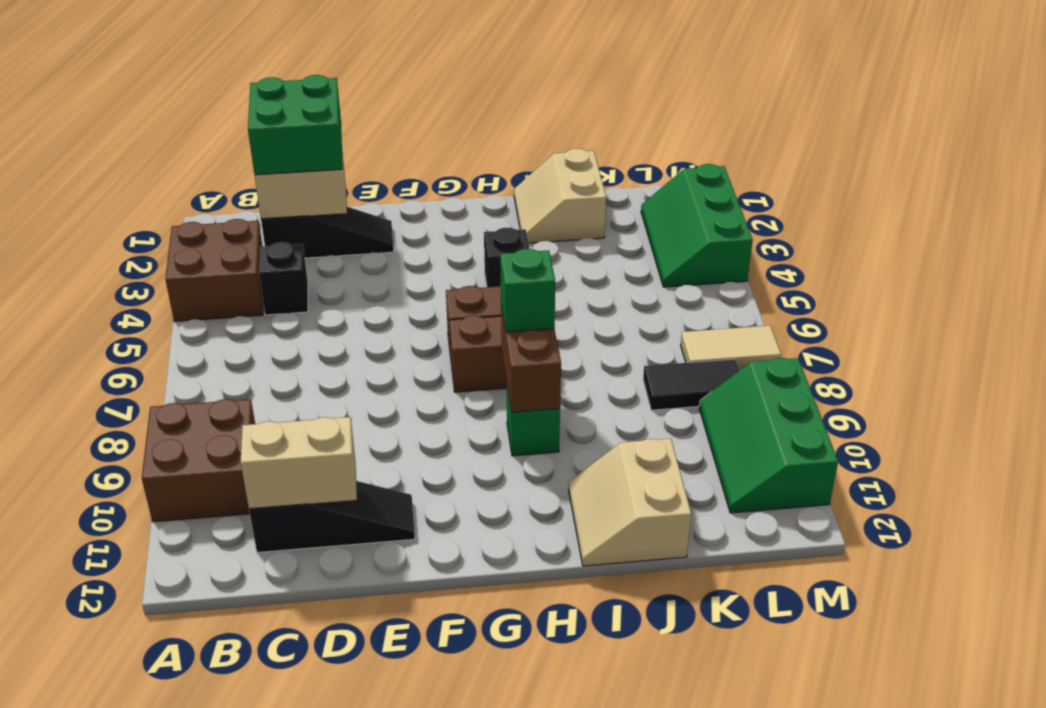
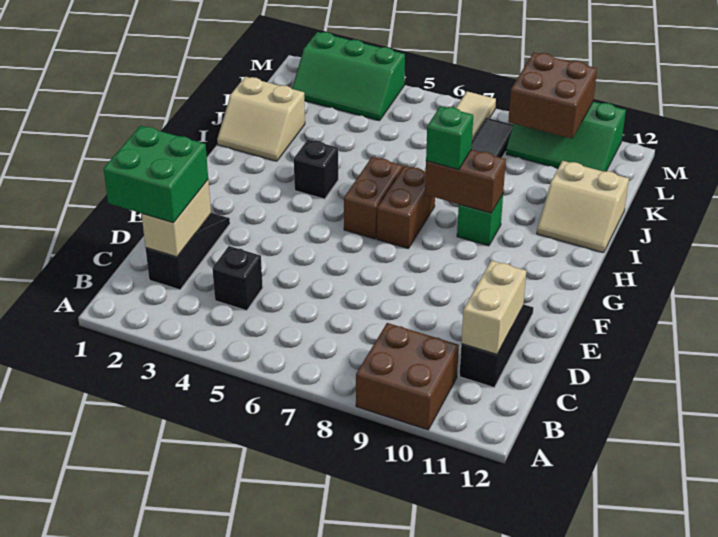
brown brick A3:B4 level 1 -> brown brick L9:M10 level 2

